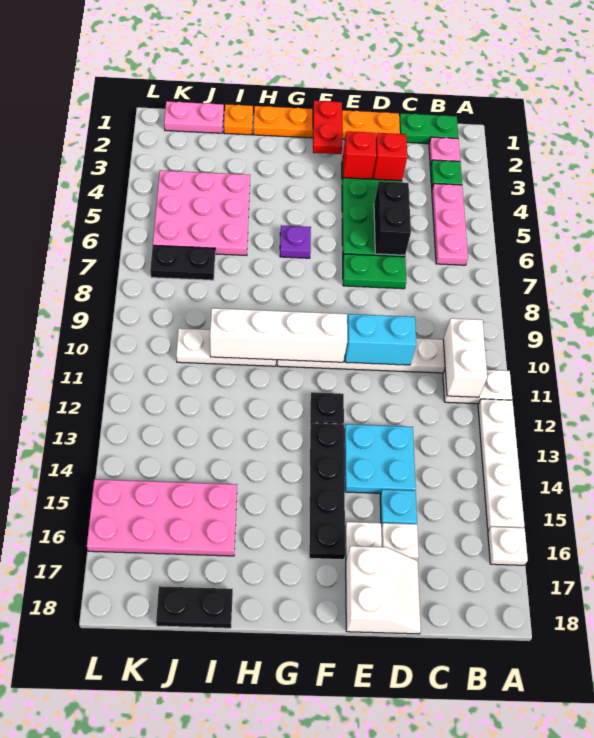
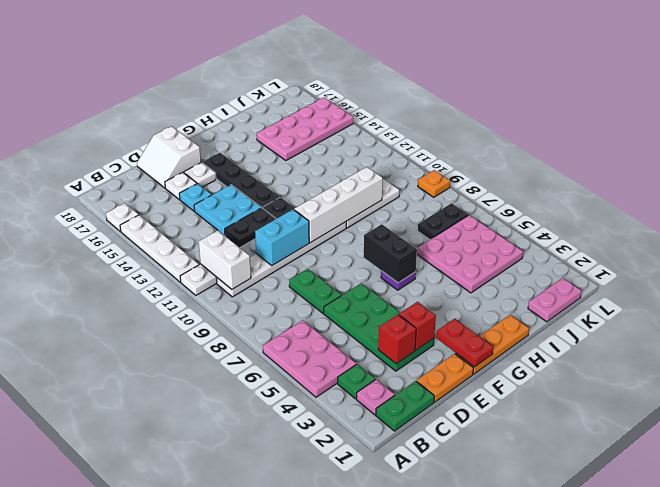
pink plate B4:B6 level 1 -> pink plate A4:B6 level 1
black brick D5:D6 level 2 -> black brick G6:G7 level 2
green plate D7:E7 level 1 -> green plate D7:D8 level 1
orange plate I1 level 1 -> orange plate L9 level 1
black plate I18:J18 level 1 -> black plate D12:E12 level 1

